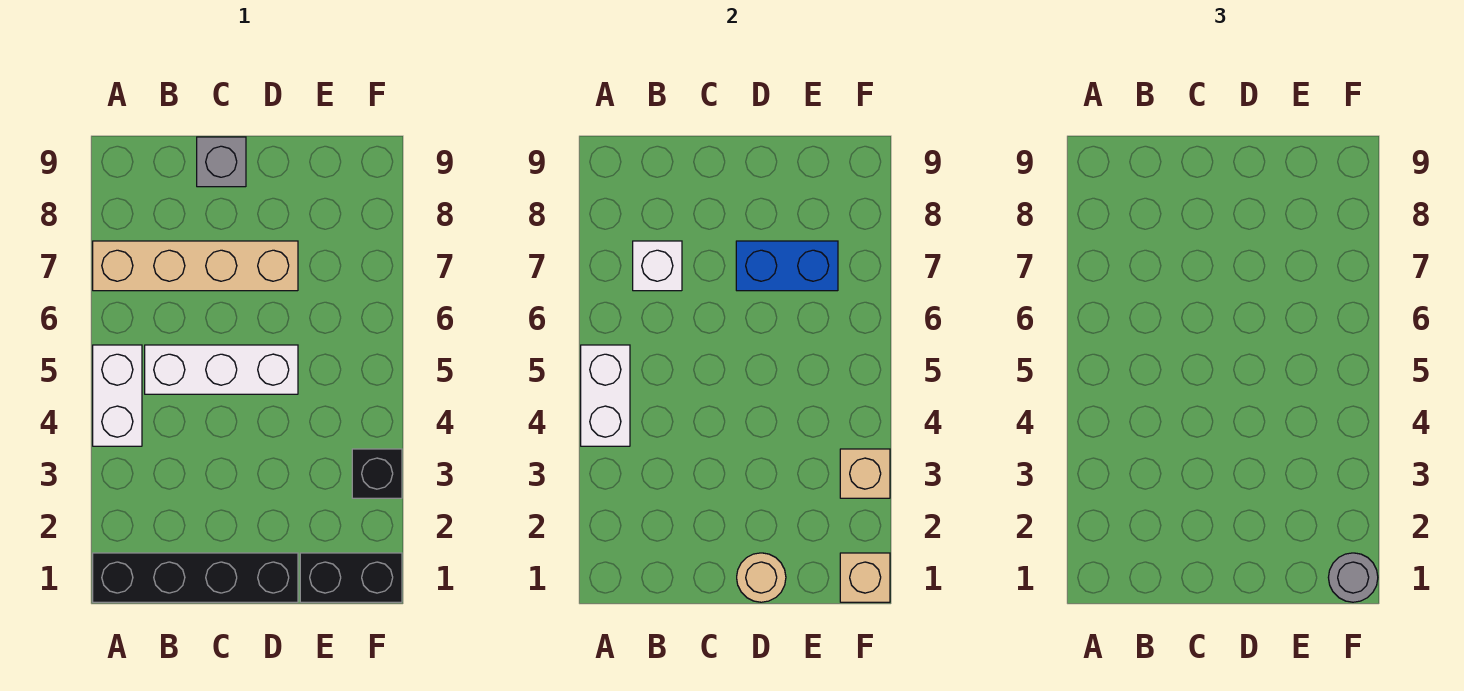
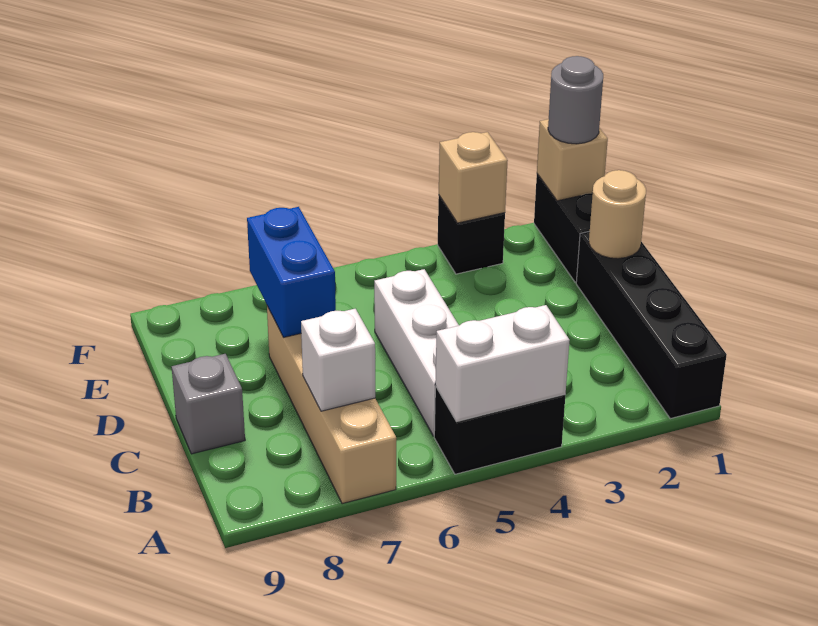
white brick A4:A5 level 1 -> black brick A4:A5 level 1

